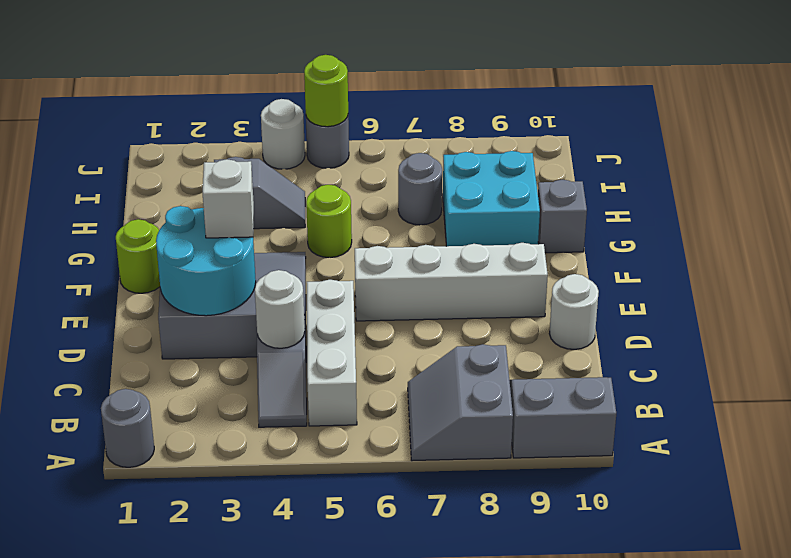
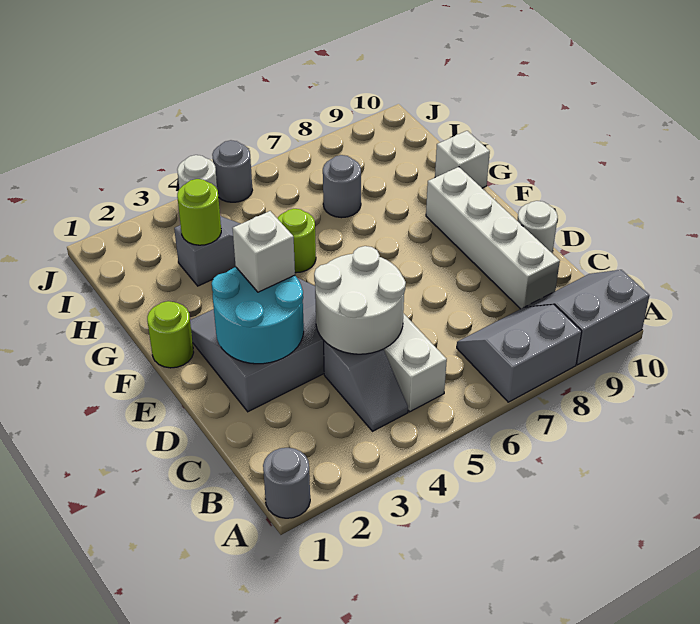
grey slope A7:B8 level 1 top 8 -> grey slope A7:B8 level 1 top A
white round brick C4 level 2 -> white round brick C4:D5 level 2
white brick E6:E9 level 1 -> white brick C9:F9 level 1
cyan brick G8:H9 level 1 -> none
grey brick G10 level 1 -> white brick G10 level 1
lime round brick J5 level 2 -> lime round brick H3 level 2

